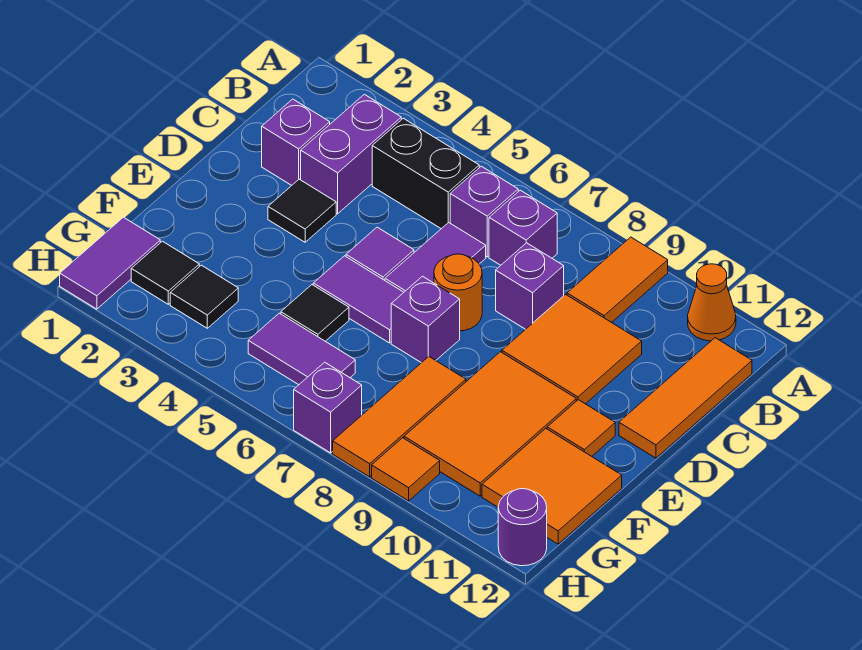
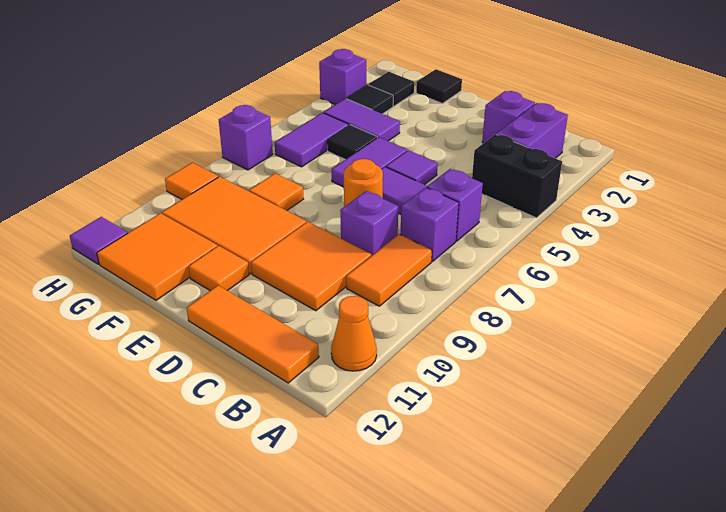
orange tile A9:B9 level 1 -> orange tile B8:B9 level 1
purple brick B3:C3 level 1 -> purple brick B2:B3 level 1
black brick B4:B5 level 1 -> black brick A4:B4 level 1
black tile D3 level 1 -> black tile F1 level 1
purple brick E7 level 1 -> purple brick H3 level 1
orange tile F8:H8 level 1 -> orange tile F8 level 1
purple tile G1:H1 level 1 -> purple tile F4:G4 level 1
purple round brick H12 level 1 -> purple tile H12 level 1

